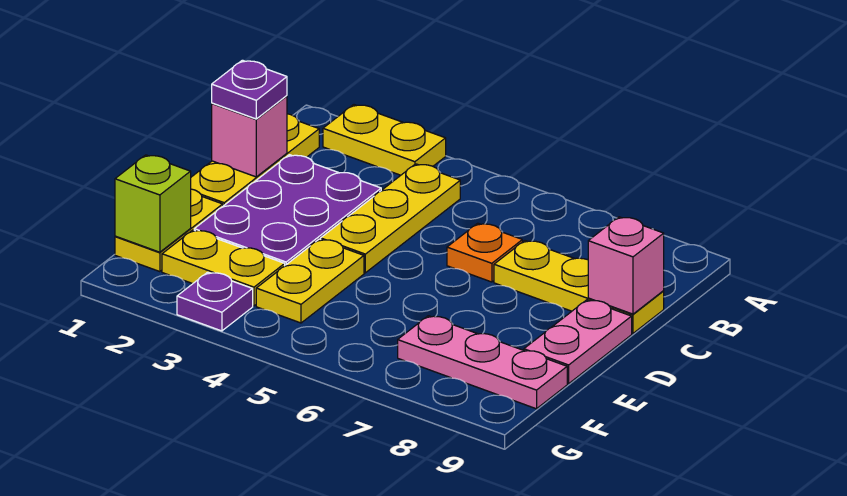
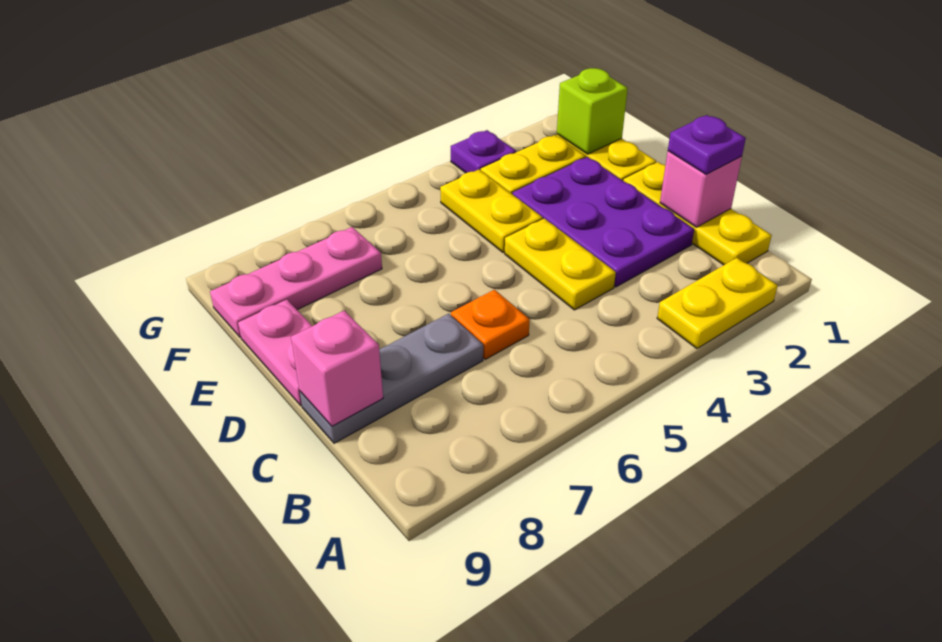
yellow plate B4:D4 level 1 -> yellow plate C4:D4 level 1
yellow plate C7:C9 level 1 -> grey plate C7:C9 level 1

